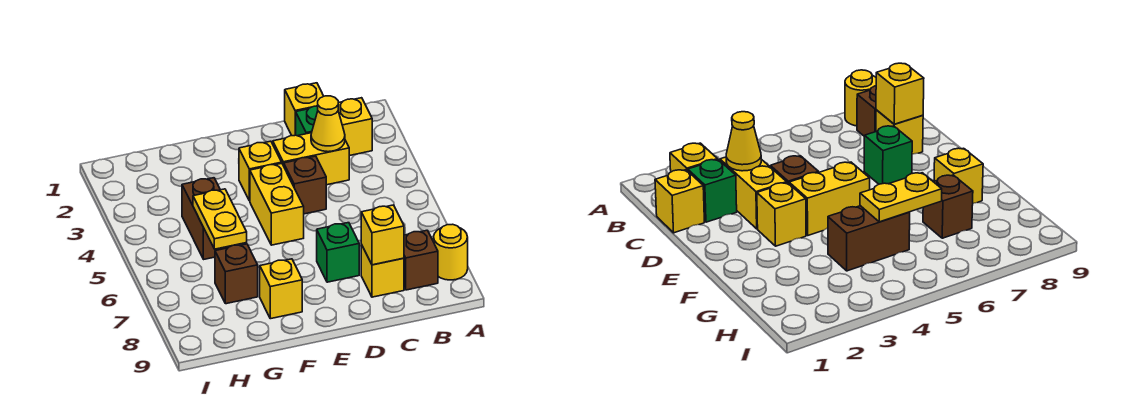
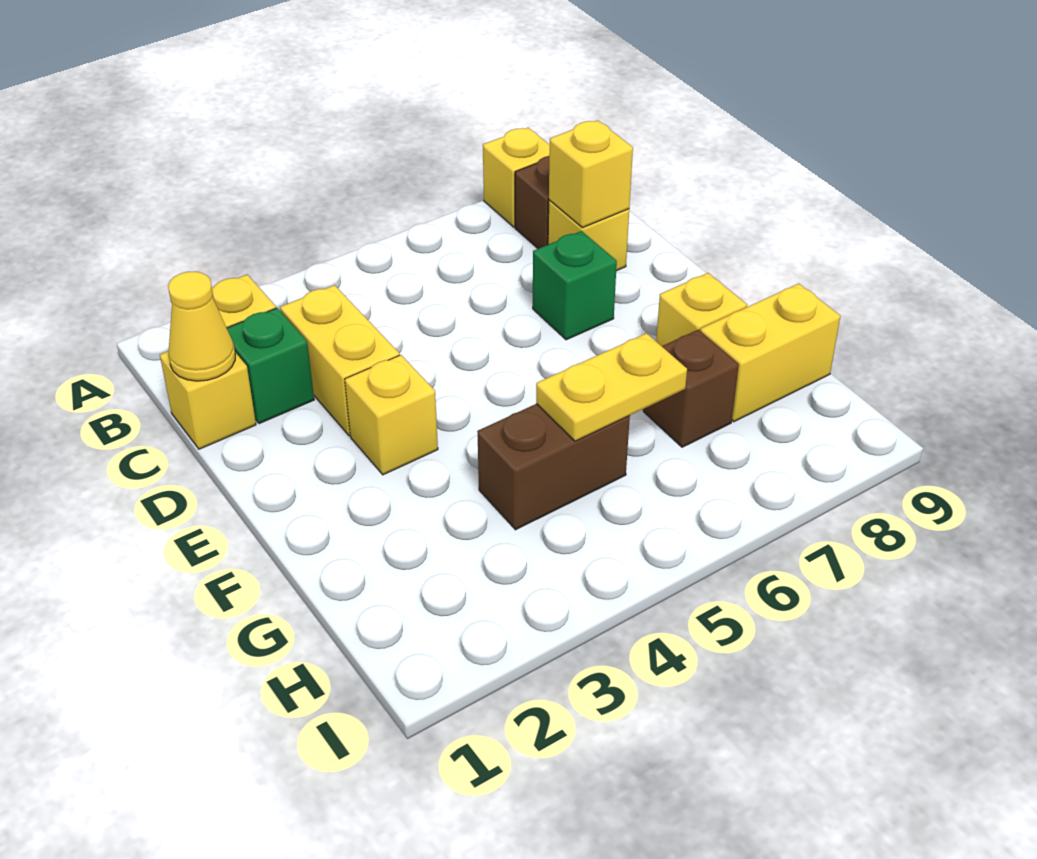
yellow round brick A8 level 1 -> yellow brick A8 level 1
yellow cone C3 level 2 -> yellow cone C1 level 2
brown brick D4 level 1 -> none
yellow brick E4:E5 level 1 -> yellow brick G8:G9 level 1

